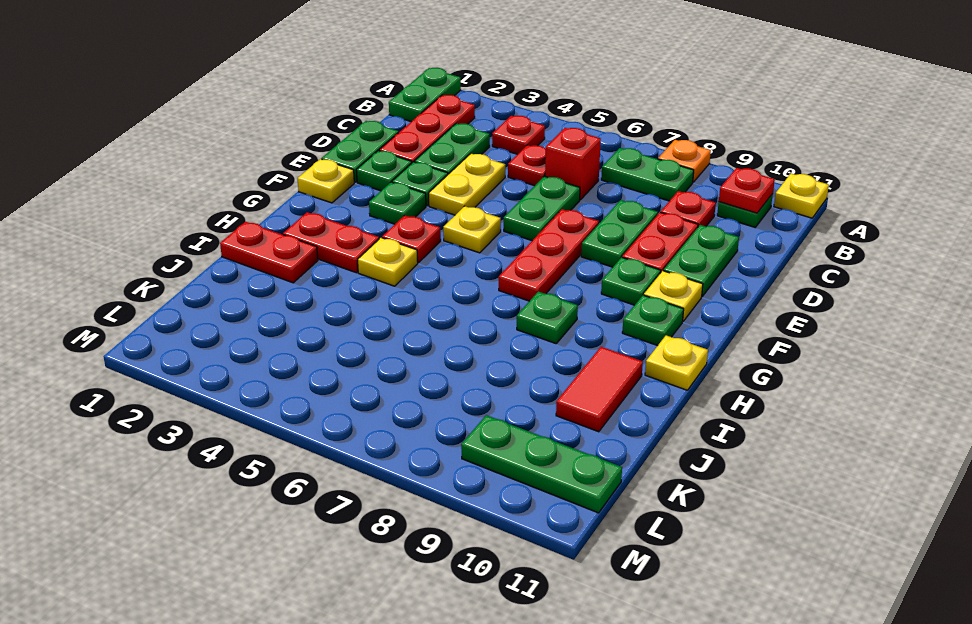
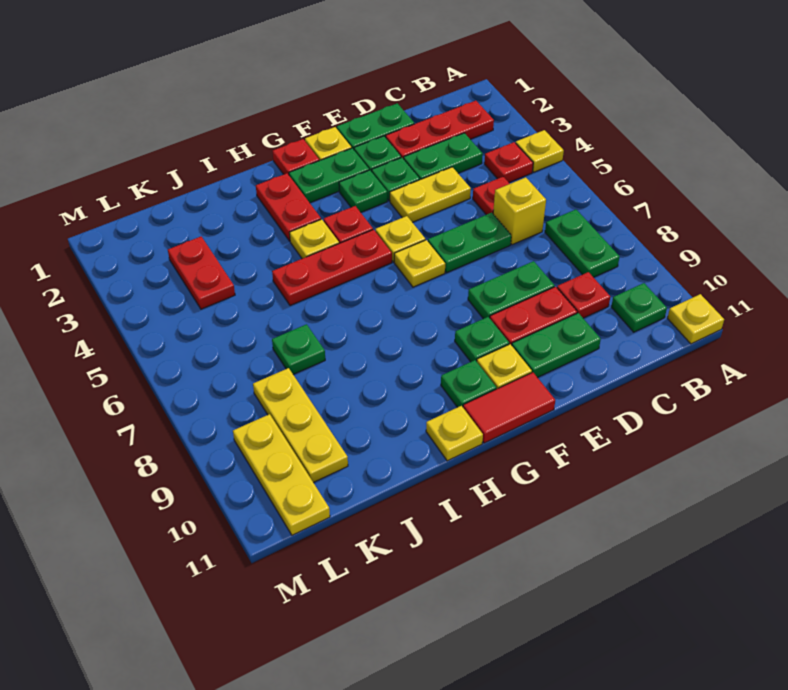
green plate A1:B1 level 1 -> green plate F2:G2 level 1
none -> yellow plate A4 level 1
orange plate A8 level 1 -> none
red plate B10 level 2 -> red plate G1 level 1
red brick C6 level 1 -> yellow brick C6 level 1
red plate E7:G7 level 1 -> red plate G5:I5 level 1
none -> yellow plate F6 level 1
green plate H8 level 1 -> green plate J7 level 1
red plate I1:I2 level 1 -> red plate K3:K4 level 1
red tile I10:J10 level 1 -> red tile F11:G11 level 1
none -> yellow plate K8:K10 level 1
green plate L9:L11 level 1 -> yellow plate L9:L11 level 1

